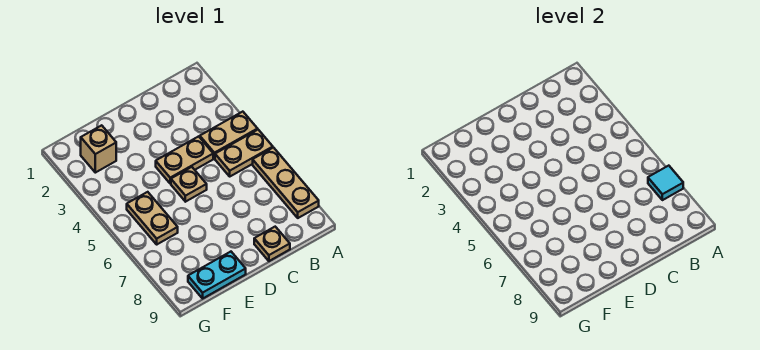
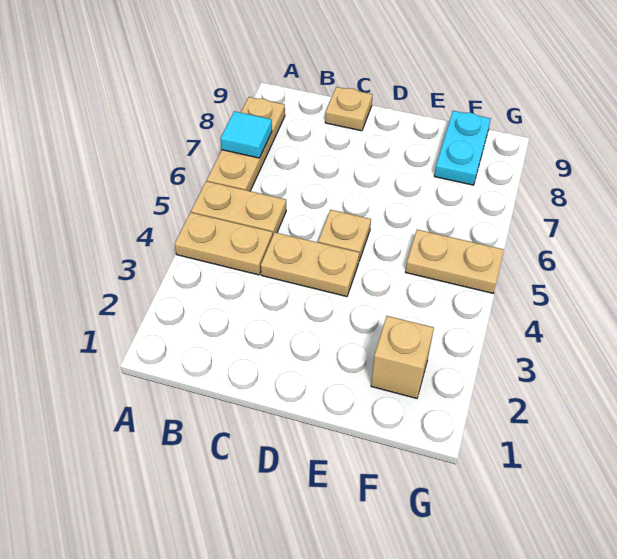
cyan plate E9:F9 level 1 -> cyan plate F8:F9 level 1
tan plate F5:F6 level 1 -> tan plate F5:G5 level 1

